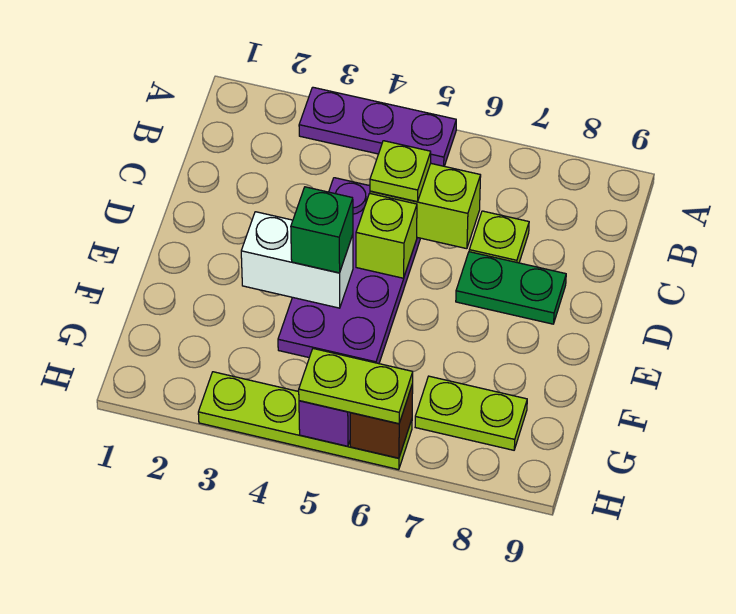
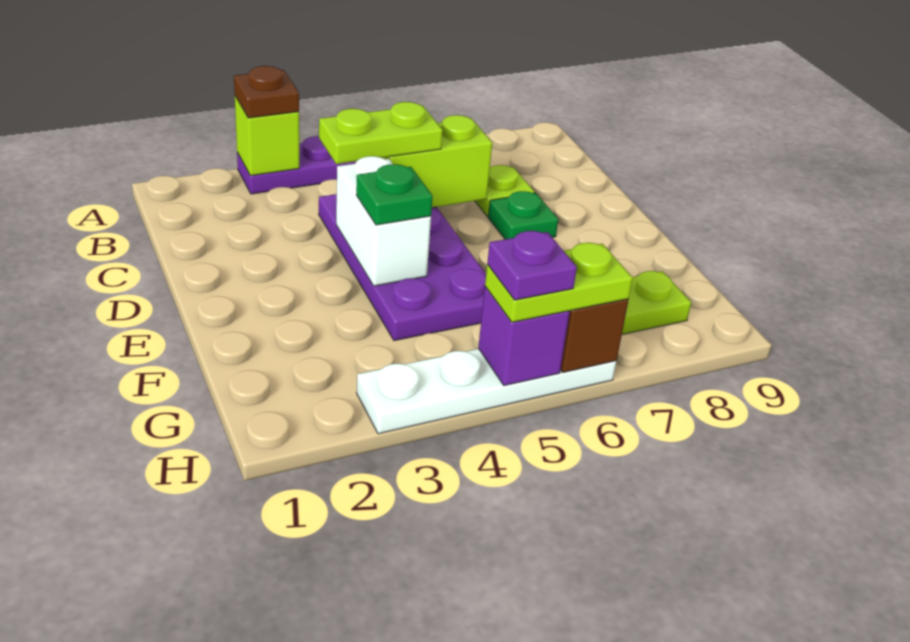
none -> brown plate A3 level 3
lime plate C5 level 3 -> lime plate C4:C5 level 3
lime brick D5 level 2 -> lime brick A3 level 2
green plate D7:D8 level 1 -> green plate D7 level 1
white brick E3:E4 level 2 -> white brick D4:E4 level 2
green brick E4 level 3 -> green plate E4 level 3
lime plate H3:H6 level 1 -> white plate H3:H6 level 1
none -> purple plate H5 level 4

